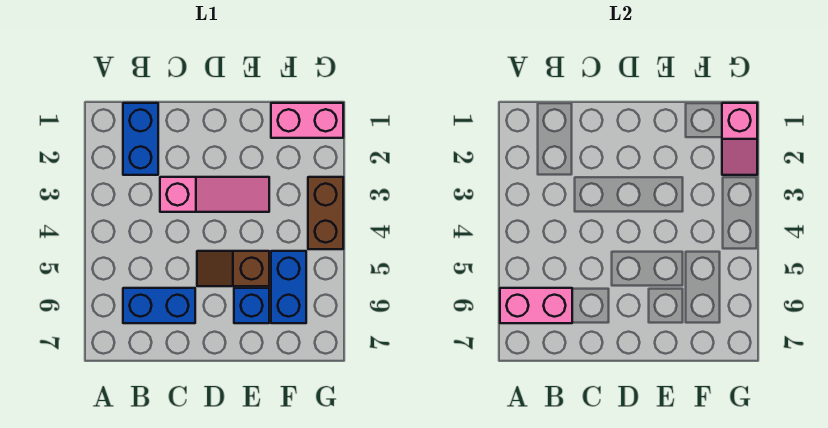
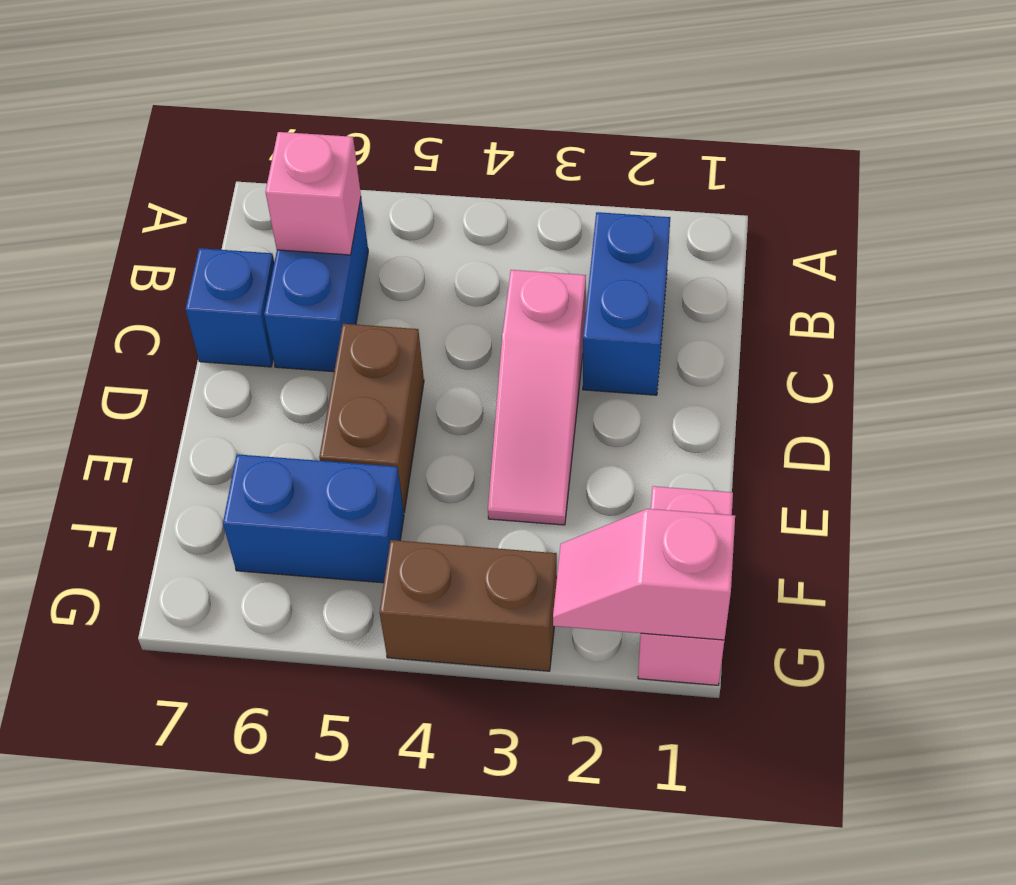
pink brick A6:B6 level 2 -> pink brick B6 level 2
blue brick B1:B2 level 1 -> blue brick B2:C2 level 1
brown slope D5:E5 level 1 top E -> brown brick D5:E5 level 1
blue brick E6 level 1 -> blue brick C7 level 1

